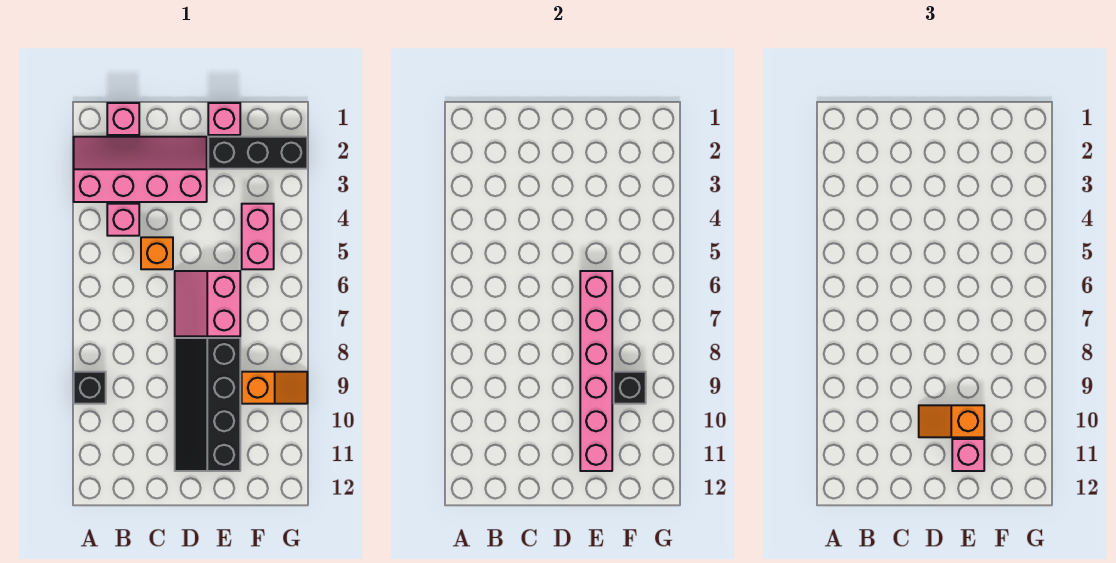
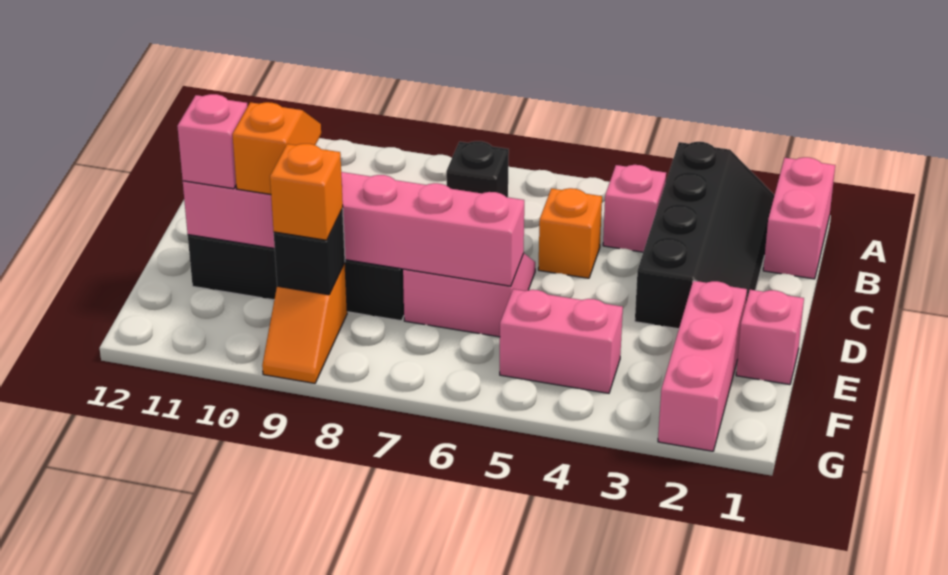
pink slope A2:D3 level 1 top 3 -> black slope A2:D3 level 1 top 3
black brick A9 level 1 -> black brick B7 level 1
pink brick B1 level 1 -> pink brick A1:B1 level 1
black brick E2:G2 level 1 -> pink brick E2:G2 level 1
none -> orange brick F9 level 3

